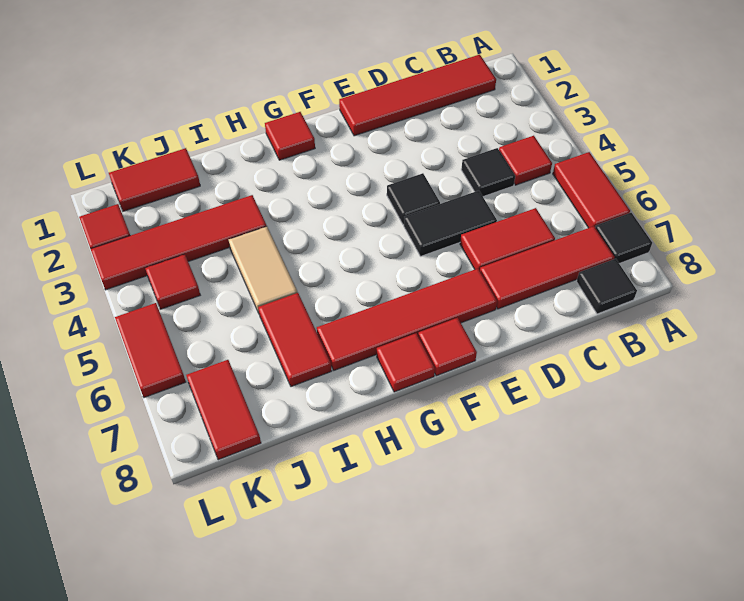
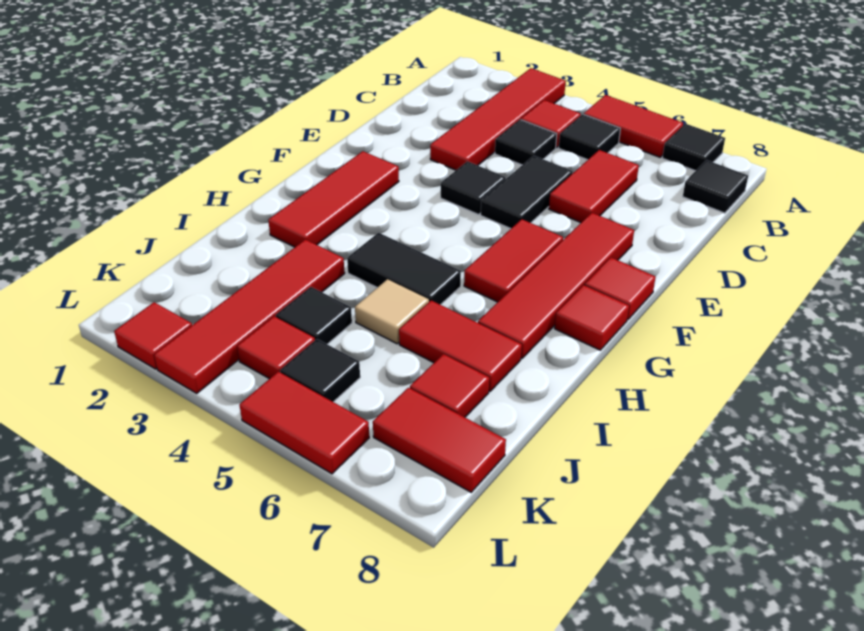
red tile B1:E1 level 1 -> red tile A3:D3 level 1
none -> black tile B5 level 1
red tile B7:D7 level 1 -> red tile F2:H2 level 1
red tile G1 level 1 -> red tile J7 level 1
none -> black tile H4:H5 level 1
tan tile I4:I5 level 1 -> tan tile I5 level 1
red tile J1:K1 level 1 -> red tile F6:G6 level 1
none -> black tile J4 level 1
none -> black tile K5 level 1

